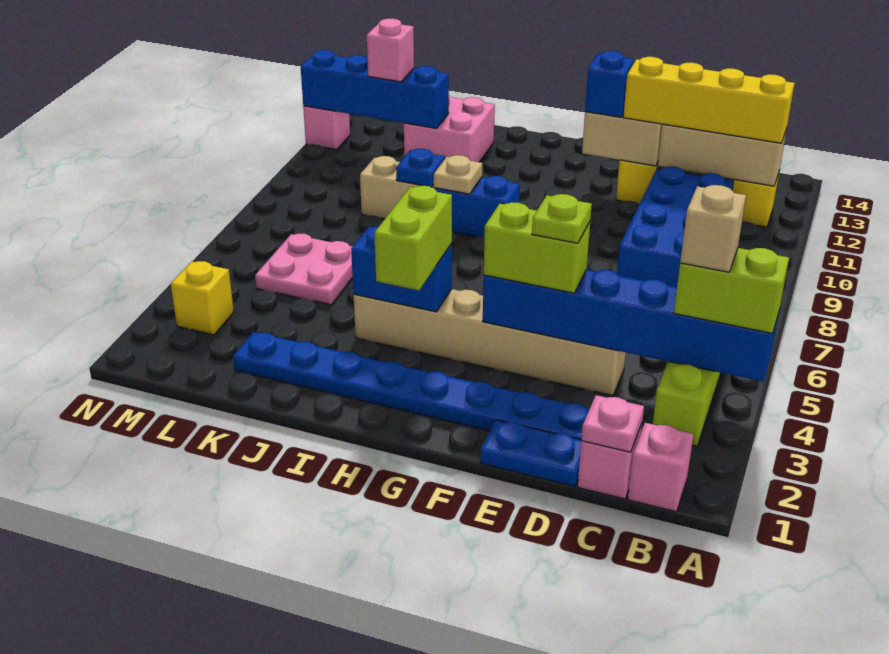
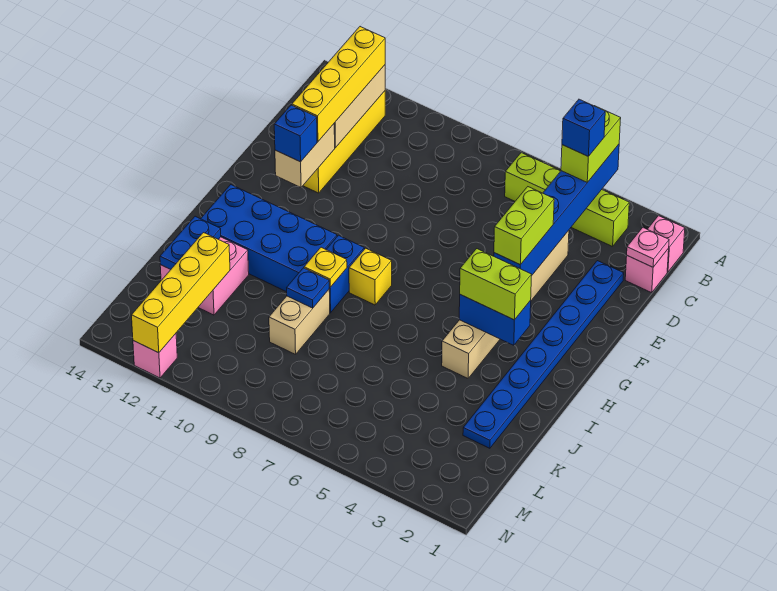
tan brick B4 level 4 -> blue brick B4 level 4
blue brick C8:D11 level 1 -> blue brick H10:I13 level 1
blue plate D1:E1 level 1 -> blue plate J13:K13 level 2
lime plate E4 level 4 -> none
blue brick H4:I4 level 2 -> blue brick H3:H4 level 2
tan plate I9 level 2 -> yellow plate I9 level 2
pink plate K5:L6 level 1 -> none
blue brick K12:N12 level 2 -> yellow brick K12:N12 level 2
pink brick L12 level 3 -> none
yellow brick M3 level 1 -> yellow brick H8 level 1

